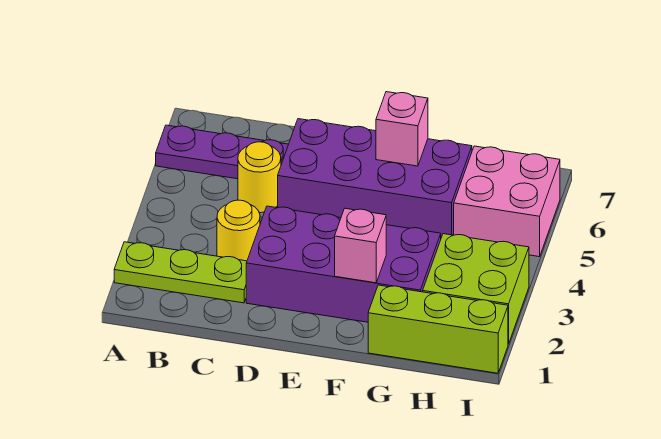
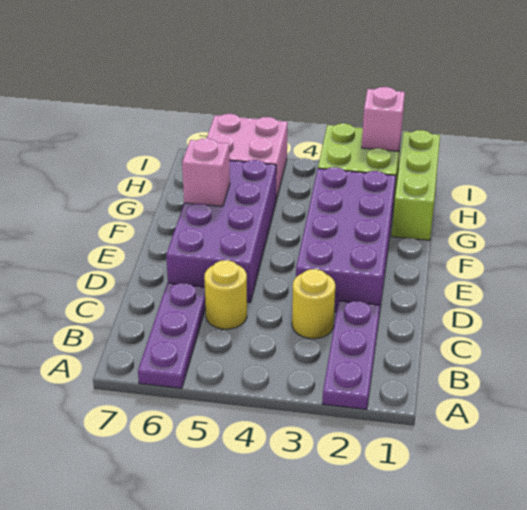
lime plate A2:C2 level 1 -> purple plate A2:C2 level 1
pink brick F2 level 2 -> pink brick I2 level 2

